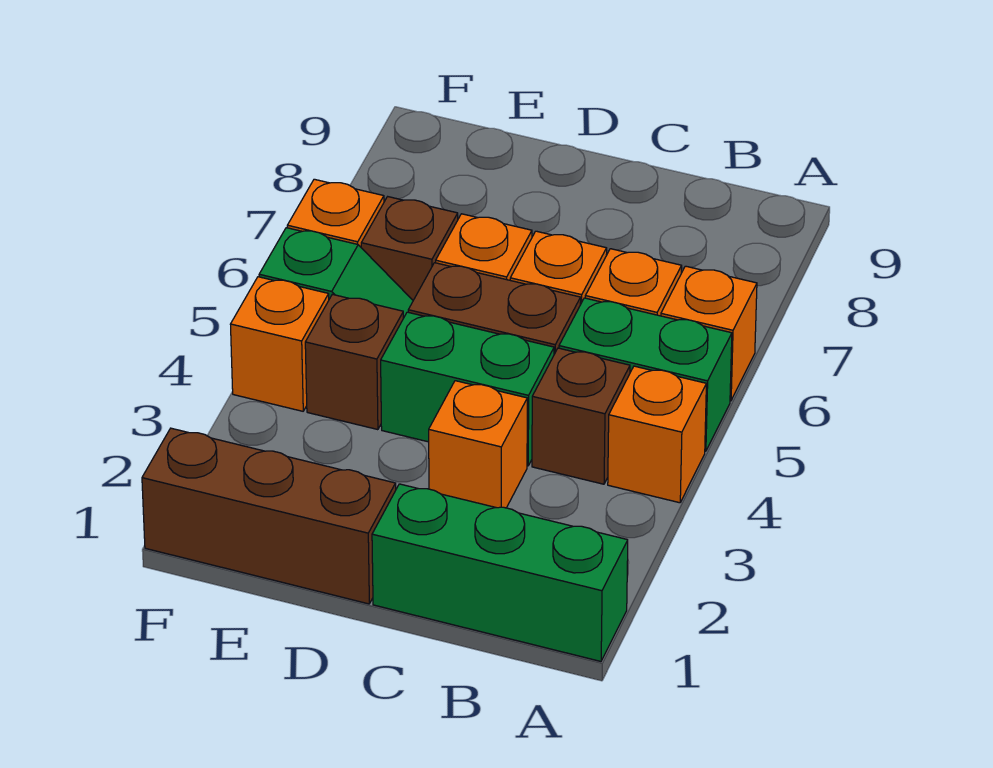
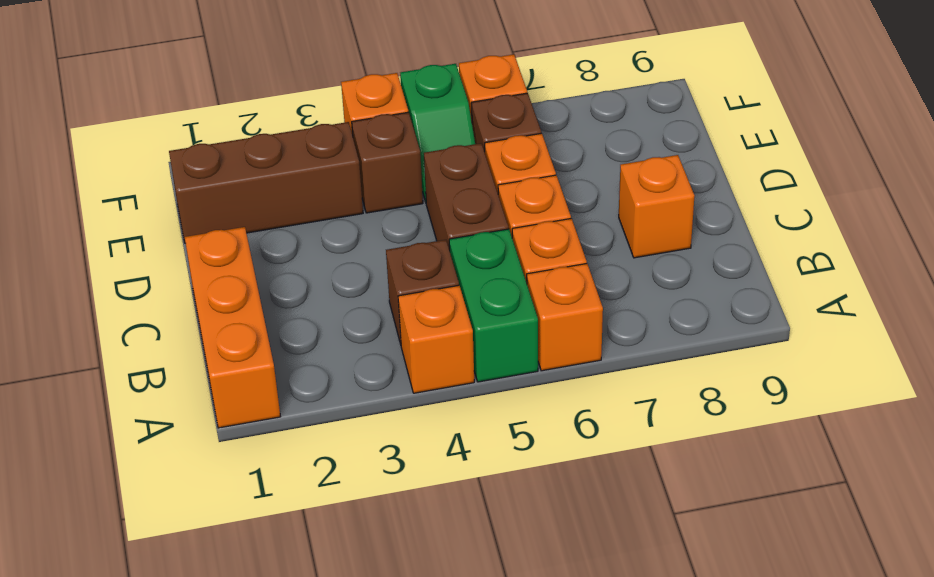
green brick A1:C1 level 1 -> orange brick A1:C1 level 1
orange brick C3 level 1 -> orange brick C8 level 1
green brick C4:D4 level 1 -> none
brown brick D1:F1 level 1 -> brown brick E1:E3 level 1

